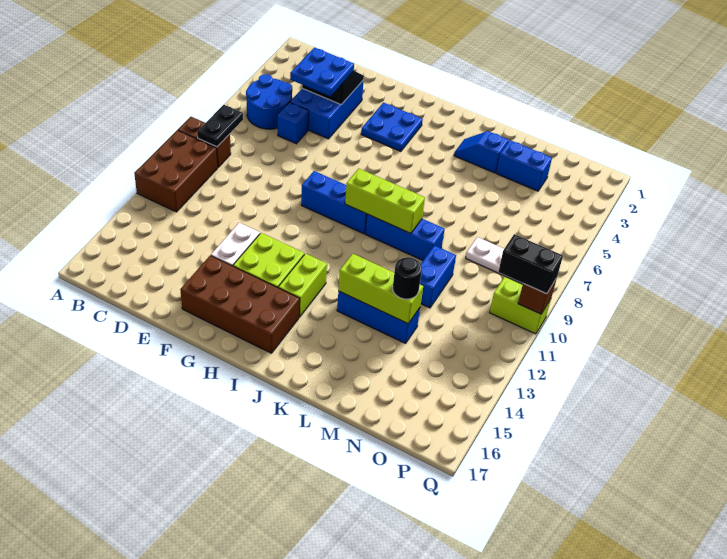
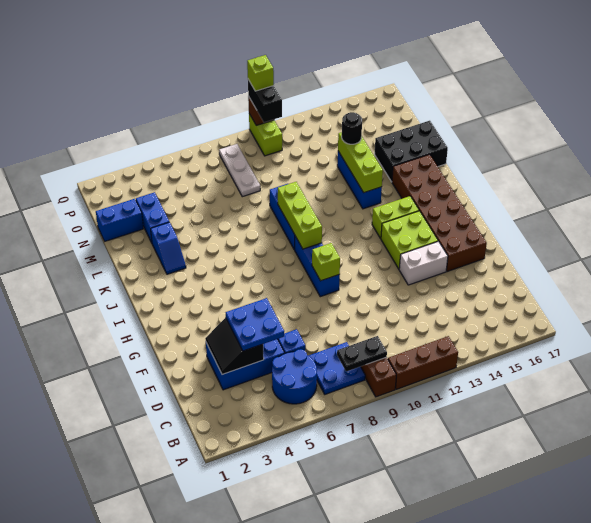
brown brick A10:B12 level 1 -> brown brick A10:A12 level 1
brown brick F15:I16 level 1 -> brown brick F15:K16 level 1
blue plate G3:H4 level 1 -> blue plate B7:C8 level 1
none -> lime brick G9 level 2
none -> black brick L15:M17 level 1
blue brick M10:M11 level 1 -> blue brick N1:N2 level 1
none -> lime brick Q10 level 4

